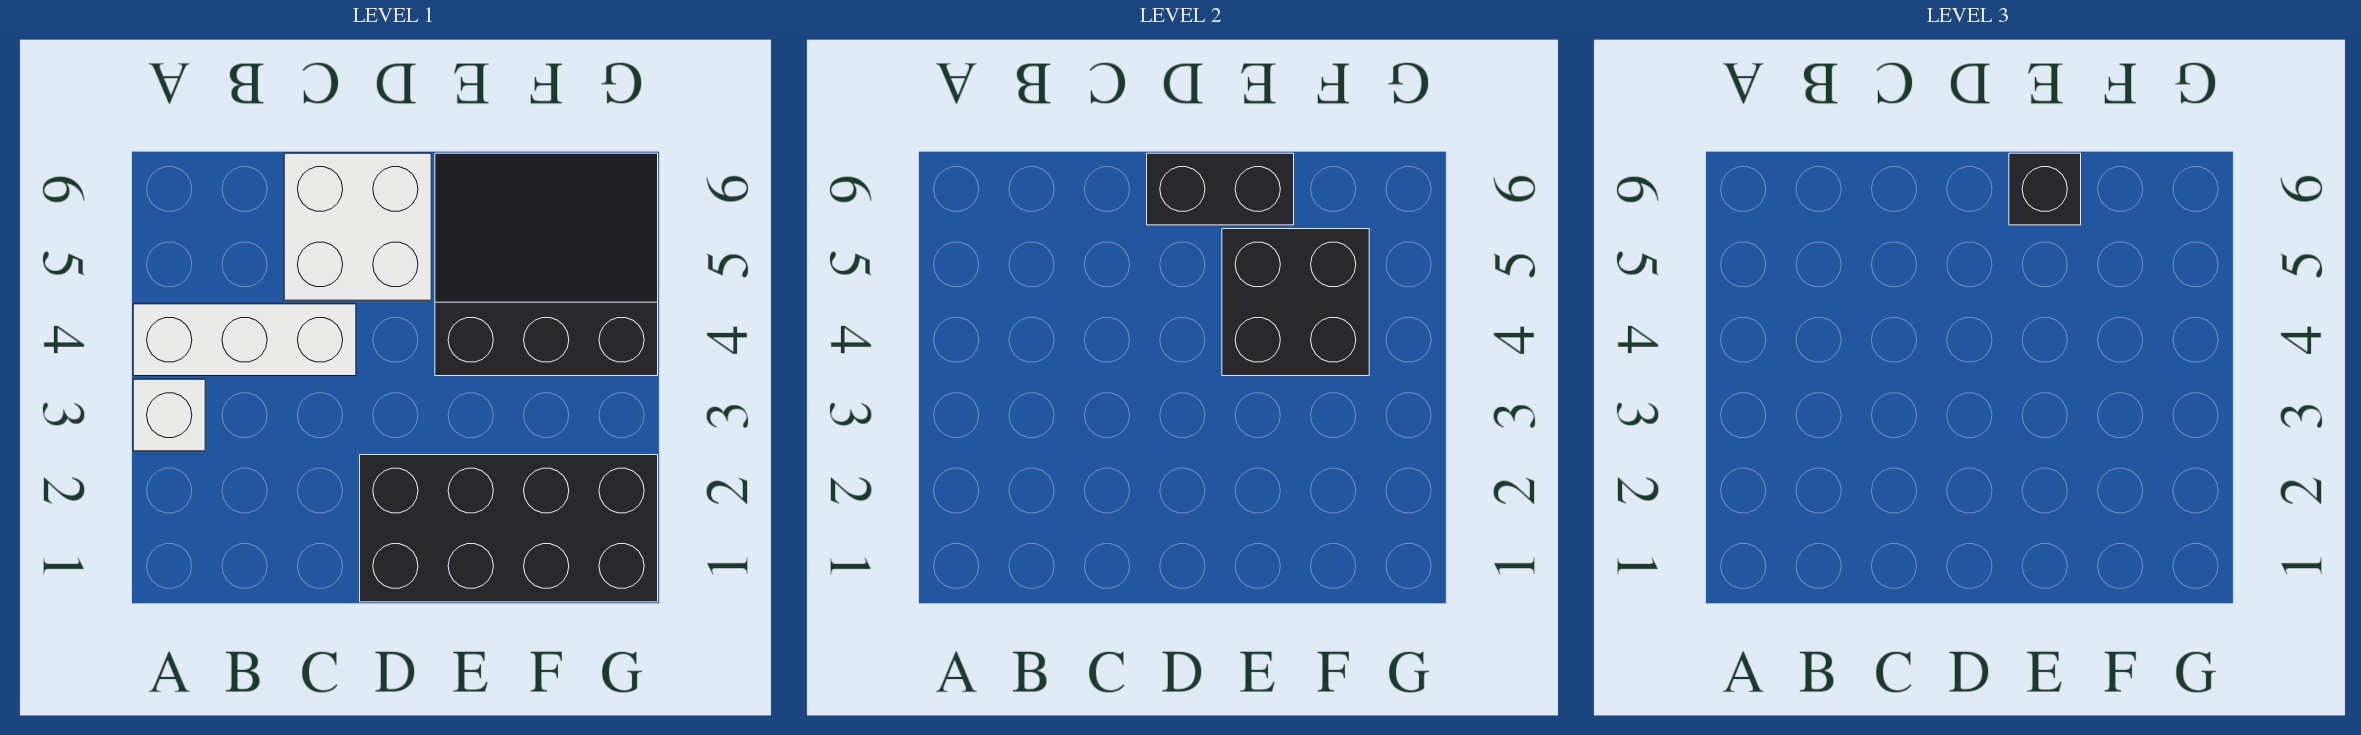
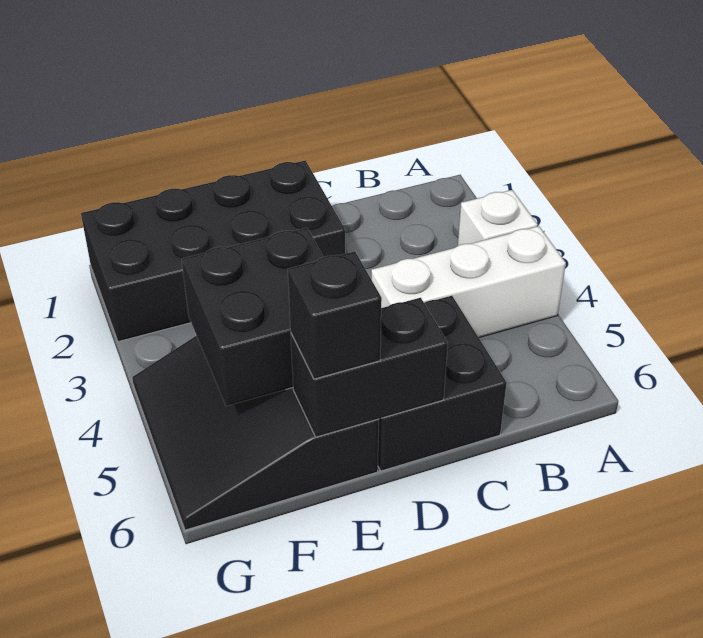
white brick C5:D6 level 1 -> black brick C5:D6 level 1
black slope E4:G6 level 1 top 4 -> black slope E4:G6 level 1 top E

